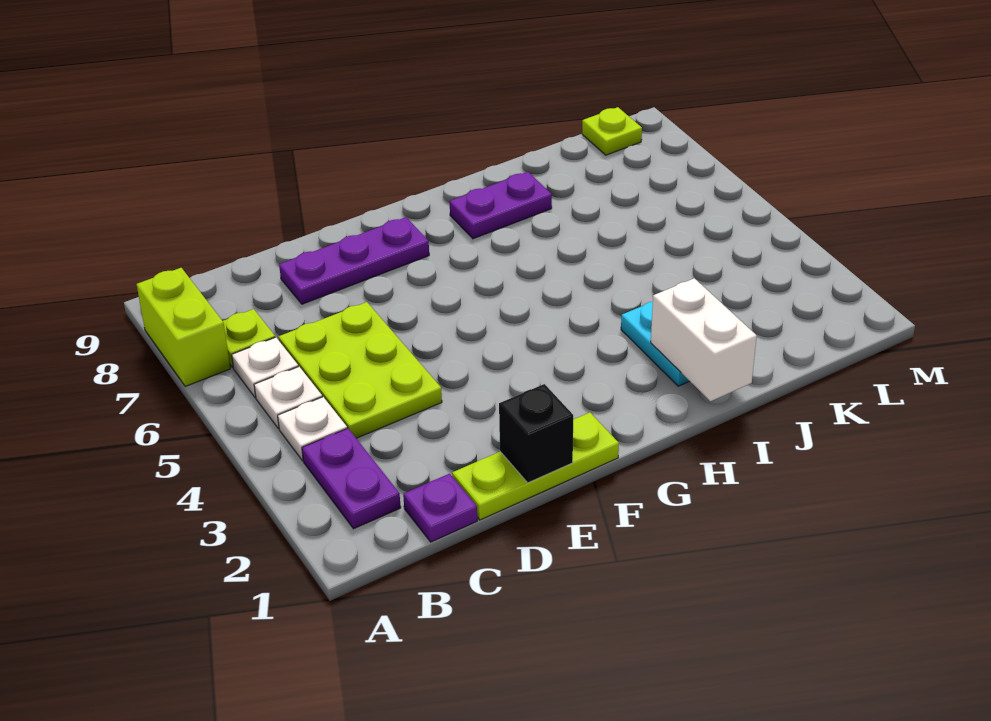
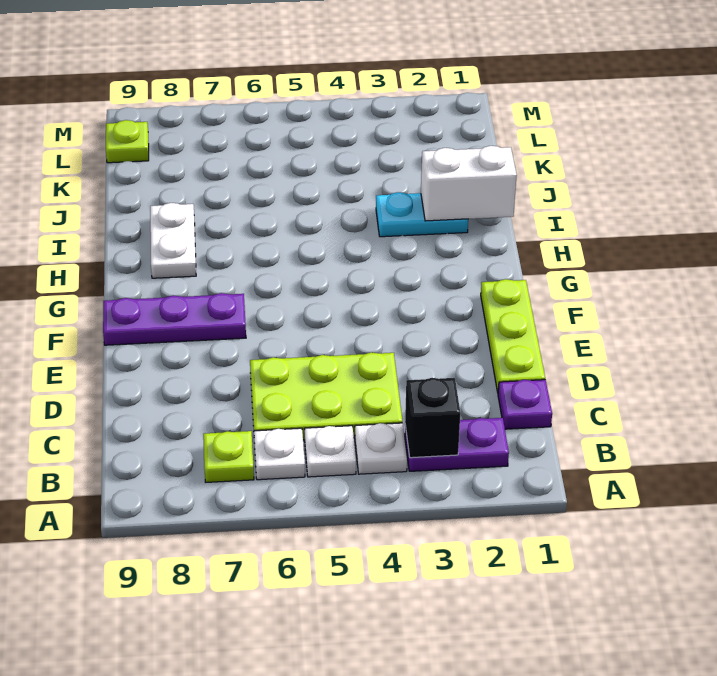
lime brick A7:A8 level 1 -> none
purple plate D8:F8 level 1 -> purple plate F7:F9 level 1
black brick E1 level 2 -> black brick B3 level 2
purple plate H8:I8 level 1 -> white plate H8:I8 level 1

